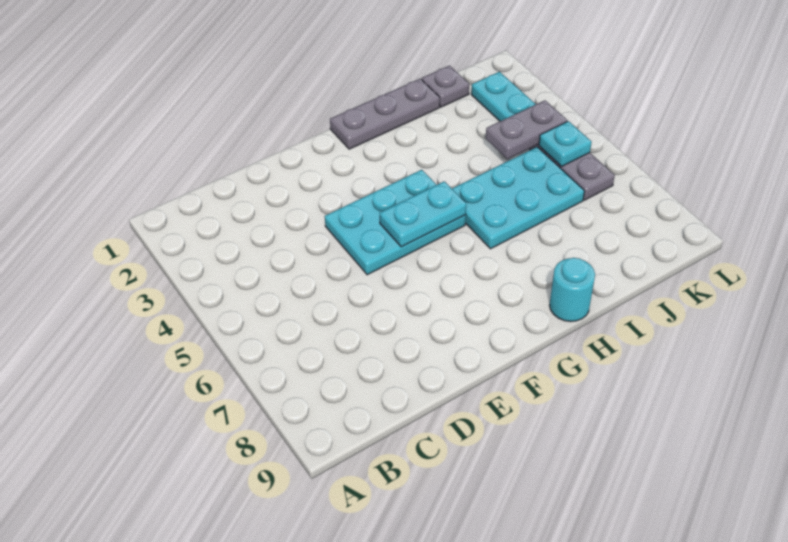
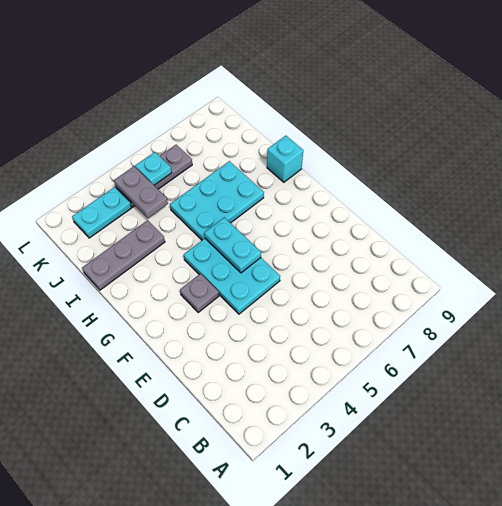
grey plate G1:I1 level 1 -> grey plate I1:I3 level 1
cyan plate H5:J6 level 1 -> cyan plate H5:I7 level 1
cyan round brick H9 level 1 -> cyan brick H9 level 1
grey plate J1 level 1 -> grey plate F3 level 1

